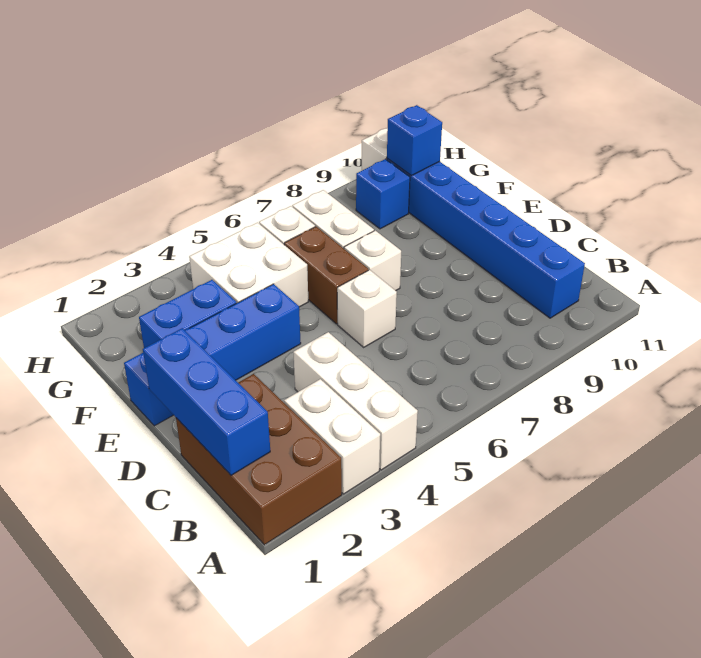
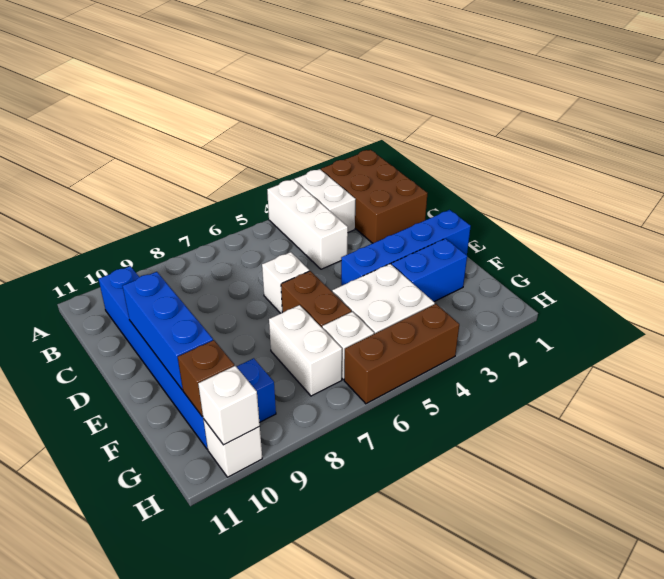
blue brick B1:D1 level 2 -> blue brick D10:F10 level 2
white brick E7 level 1 -> white brick H10 level 2
blue brick G10 level 2 -> brown brick G10 level 2
none -> brown brick H4:H6 level 1

